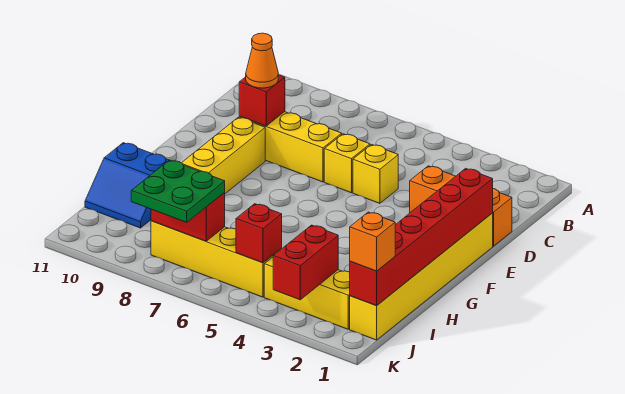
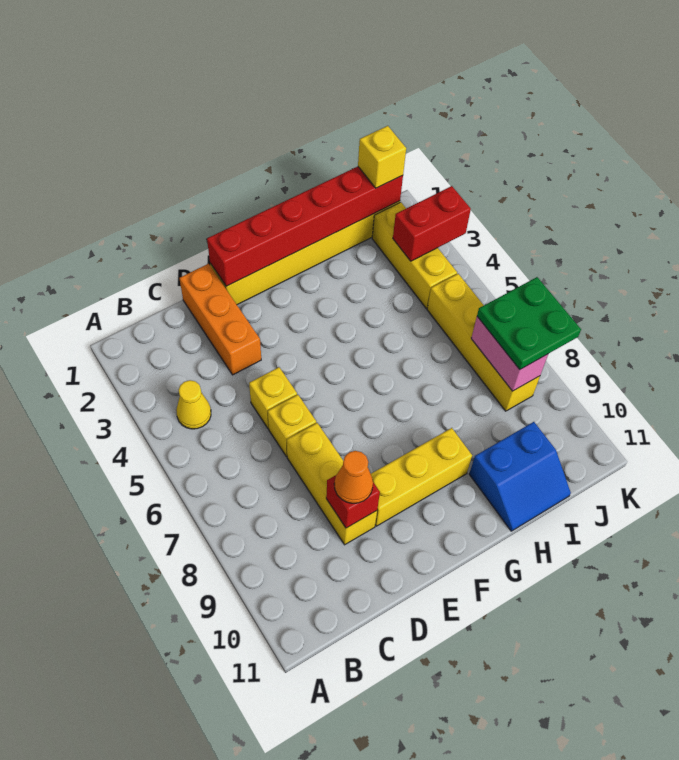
none -> yellow cone B4 level 1
blue slope H10:I11 level 1 top H -> blue slope H10:I11 level 1 top 10
orange brick J1 level 3 -> yellow brick J1 level 3
red brick J5 level 2 -> none
red brick J7:J8 level 2 -> pink brick J7:J8 level 2

